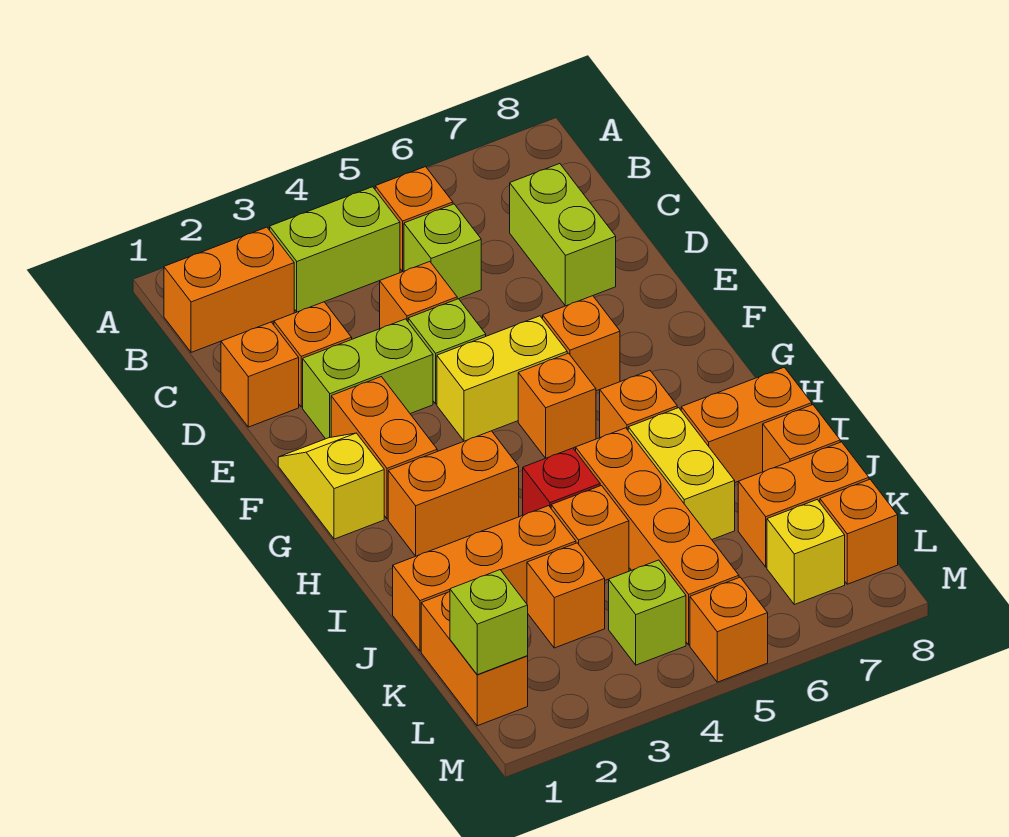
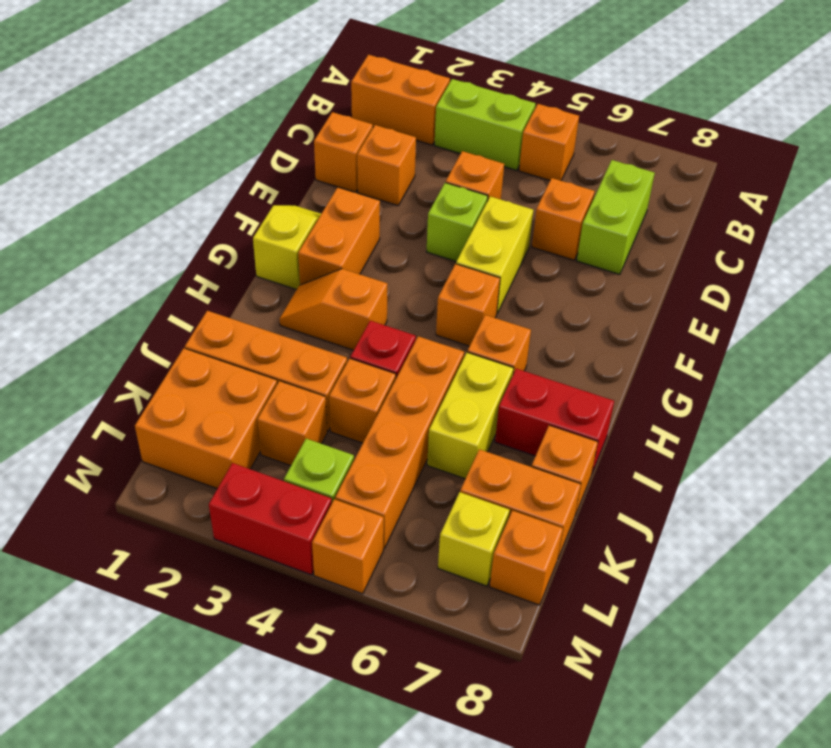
lime brick C5 level 1 -> none
lime brick E2:E3 level 1 -> none
yellow brick F4:F5 level 1 -> yellow brick E5:F5 level 1
orange brick F6 level 1 -> orange brick D6 level 1
orange brick H2:H3 level 1 -> orange slope H2:H3 level 1 top 3
orange brick I7:I8 level 1 -> red brick I7:I8 level 1
orange brick K1:L1 level 1 -> orange brick K1:L2 level 1
lime brick L1 level 2 -> none
none -> red brick M3:M4 level 1

